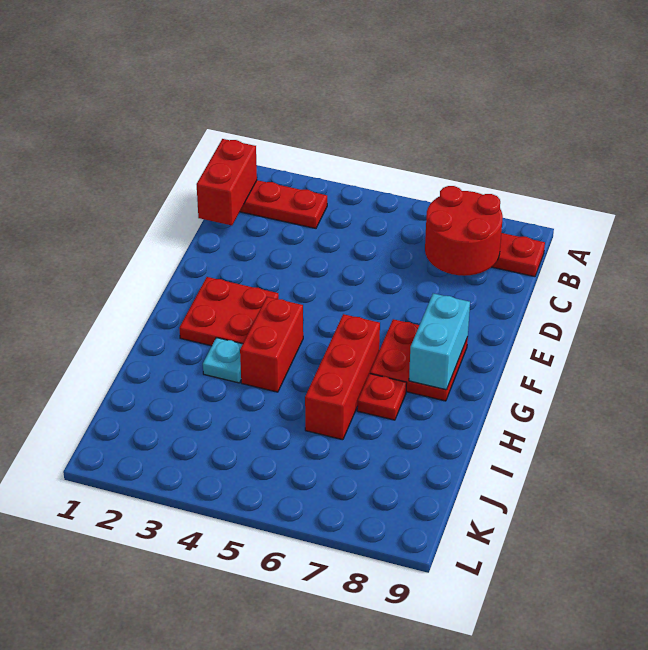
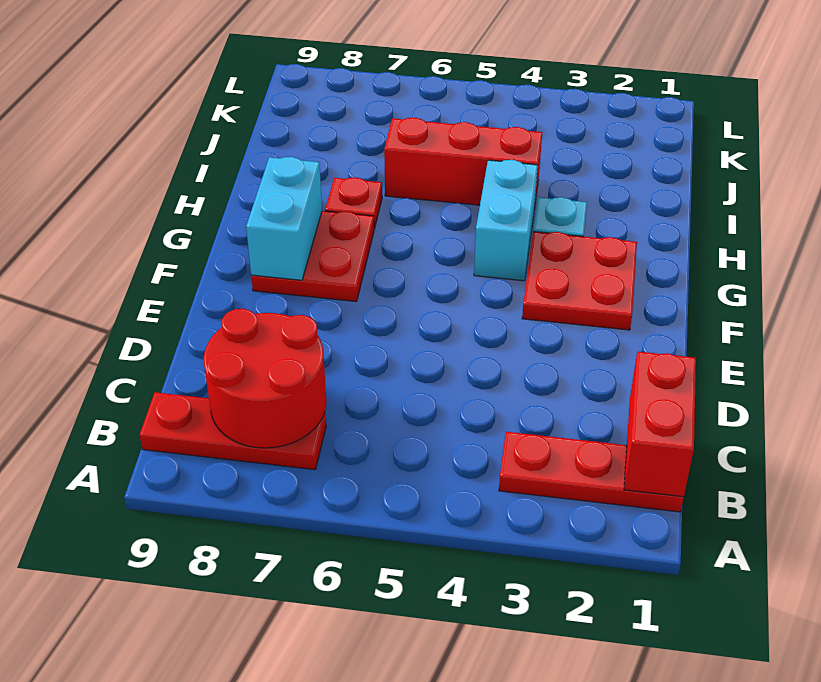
red brick G4:H4 level 1 -> cyan brick G4:H4 level 1
red brick G6:I6 level 1 -> red brick I4:I6 level 1

